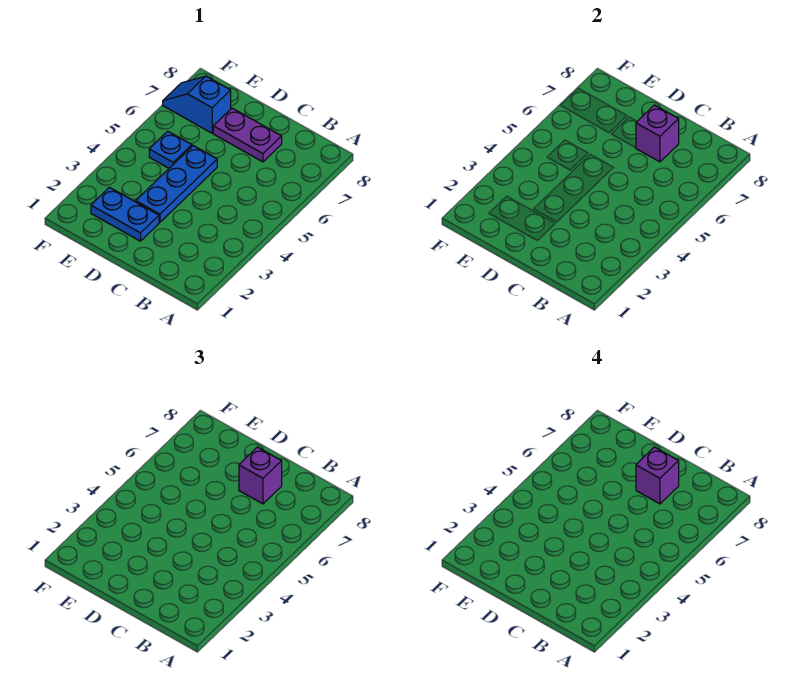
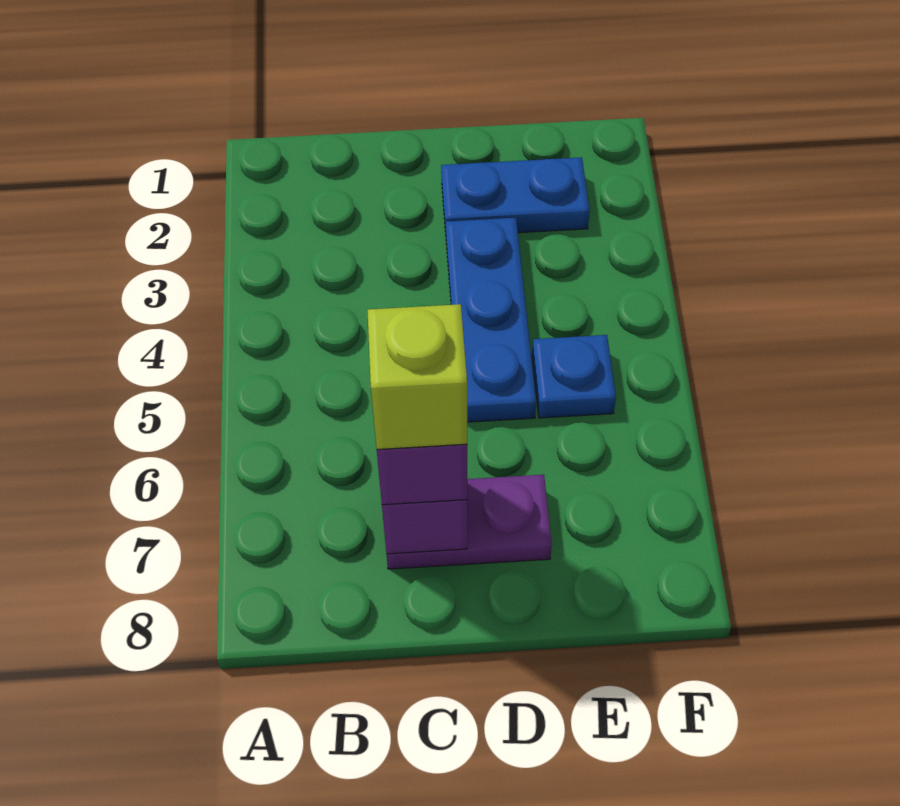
purple brick C7 level 4 -> lime brick C7 level 4
blue slope E7:F7 level 1 top E -> none

